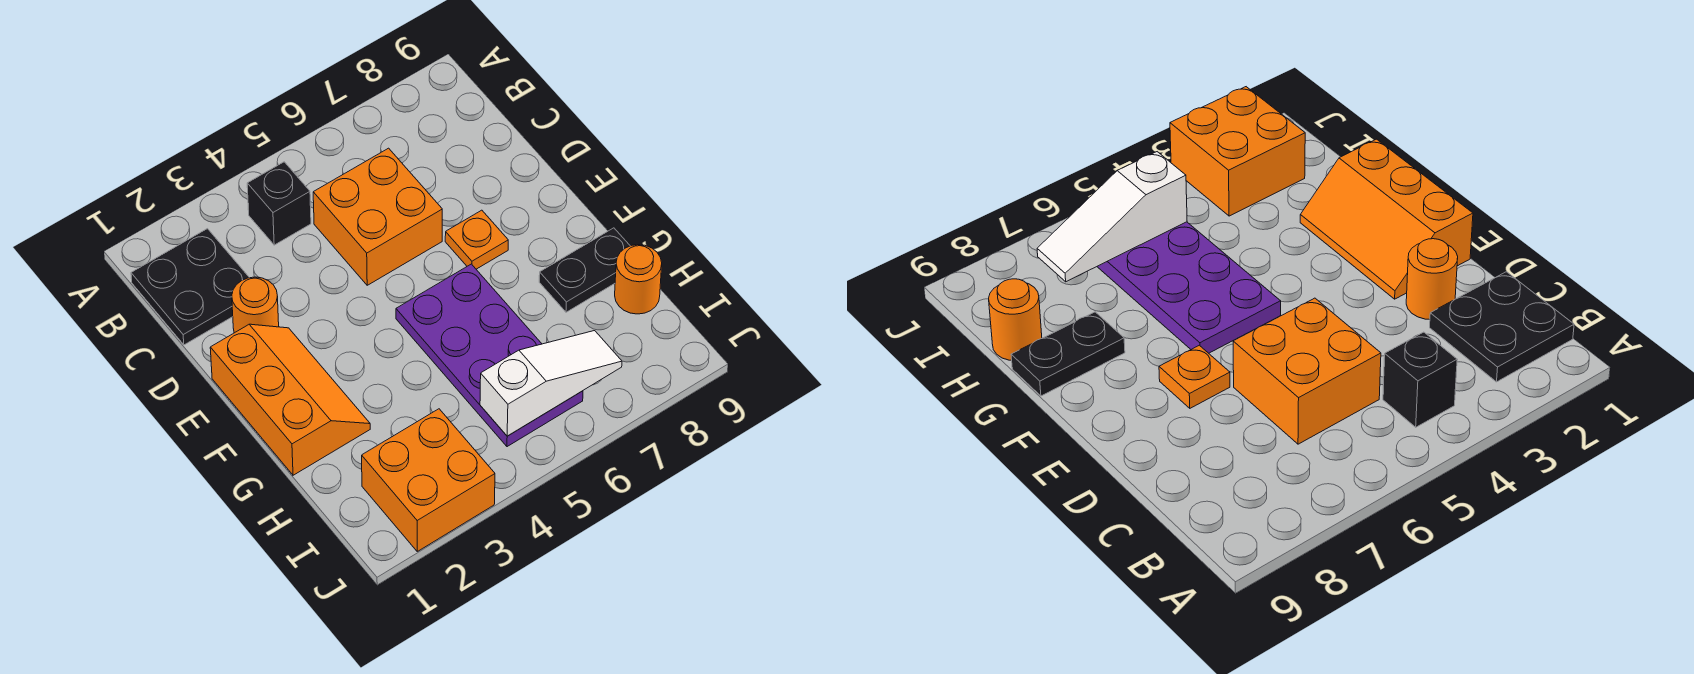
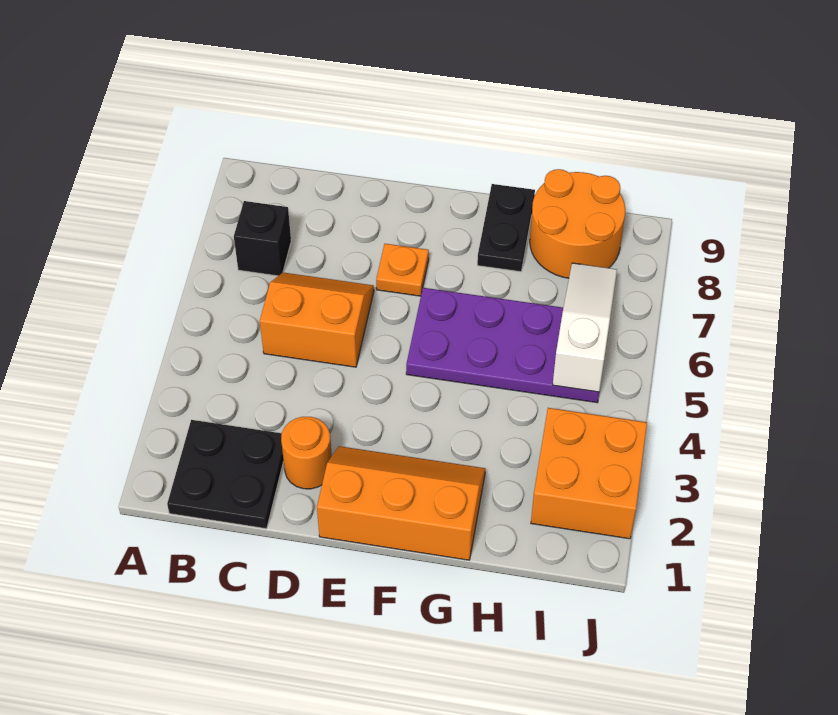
black brick B4 level 1 -> black brick B7 level 1
orange brick C5:D6 level 1 -> orange slope C5:D6 level 1 top 5
orange round brick H9 level 1 -> orange round brick H8:I9 level 1

